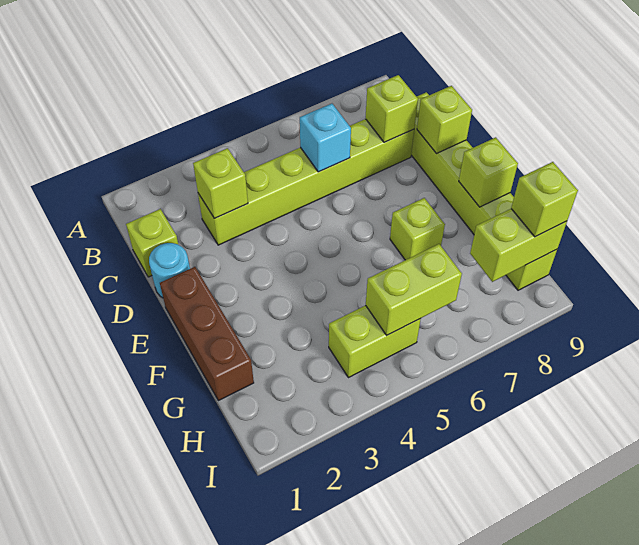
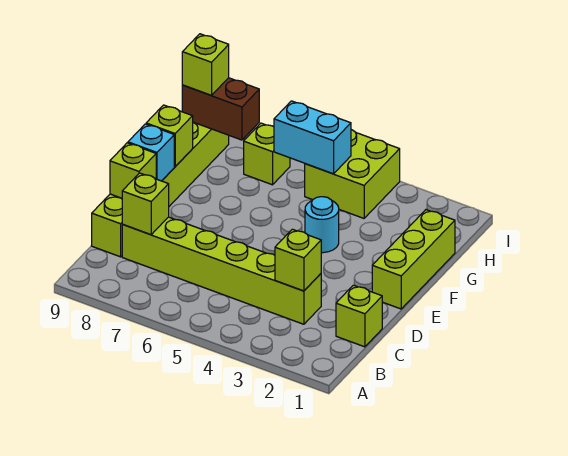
cyan brick C6 level 2 -> cyan brick E9 level 2
cyan round brick D1 level 1 -> cyan round brick F4 level 1
brown brick E1:G1 level 1 -> lime brick E1:G1 level 1
lime brick F7 level 1 -> lime brick H7 level 1
lime brick H4:H5 level 1 -> lime brick H4:I5 level 1
lime brick H5:H6 level 2 -> cyan brick H5:H6 level 2
lime brick H8:H9 level 2 -> brown brick H8:H9 level 2

